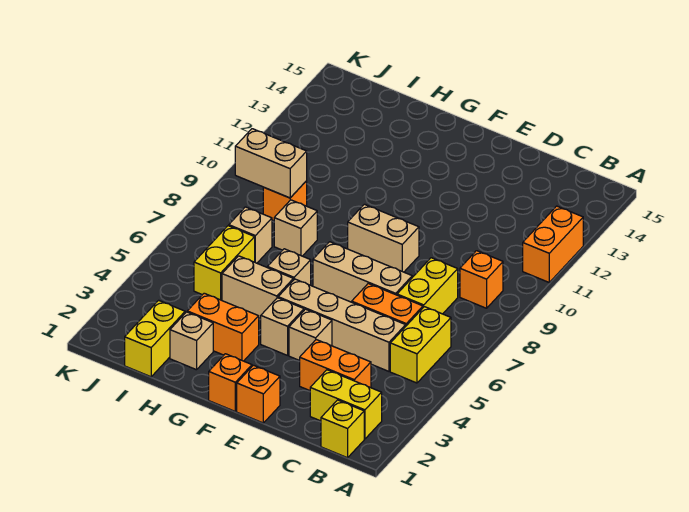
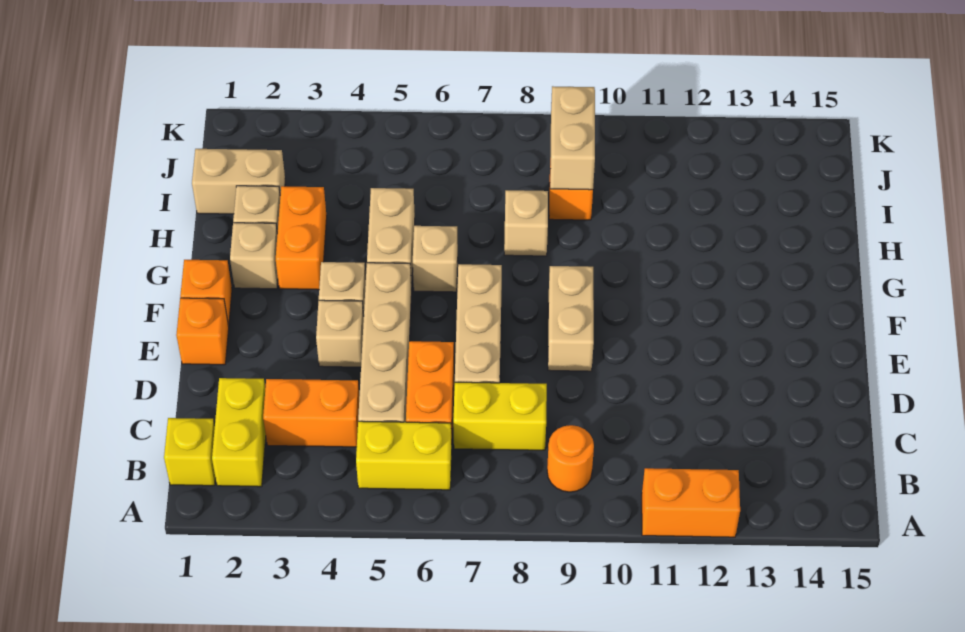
orange brick B9 level 1 -> orange round brick B9 level 1
orange brick C3:D3 level 1 -> orange brick C3:C4 level 1
yellow brick I1:I2 level 1 -> tan brick I1:I2 level 1
yellow brick I5:I6 level 1 -> none
tan brick I7 level 1 -> tan brick G2 level 1

